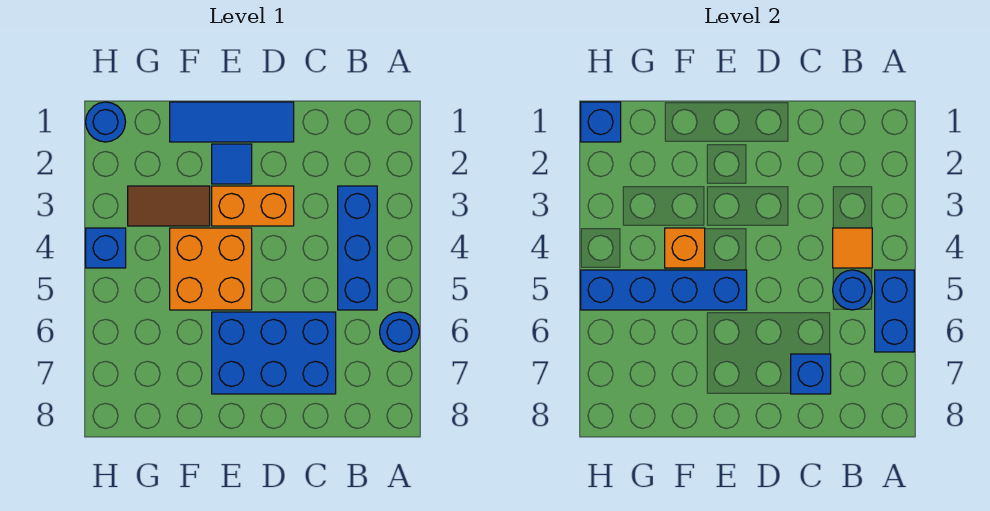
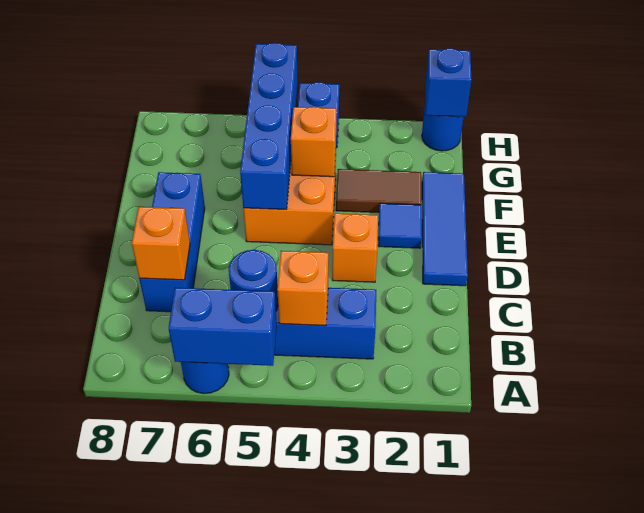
orange tile B4 level 2 -> orange brick B4 level 2
blue brick C6:E7 level 1 -> blue brick C7:E7 level 1
blue brick C7 level 2 -> orange brick C7 level 2
orange brick D3:E3 level 1 -> orange brick D3 level 1
brown tile F3:G3 level 1 -> brown tile F2:F3 level 1

